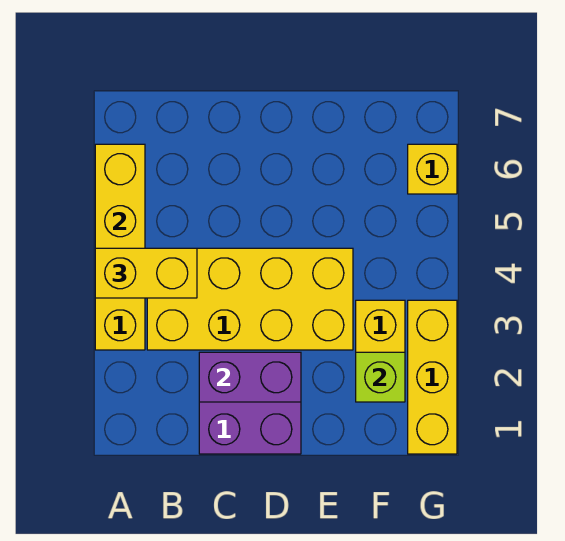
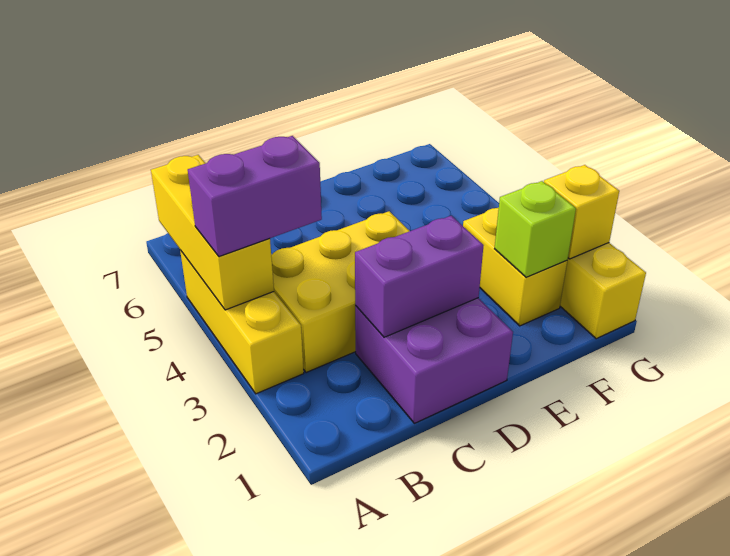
yellow brick A4:B4 level 3 -> purple brick A4:B4 level 3
yellow brick B3:E4 level 1 -> yellow brick B3:D4 level 1
yellow brick G6 level 1 -> yellow brick G2 level 2

